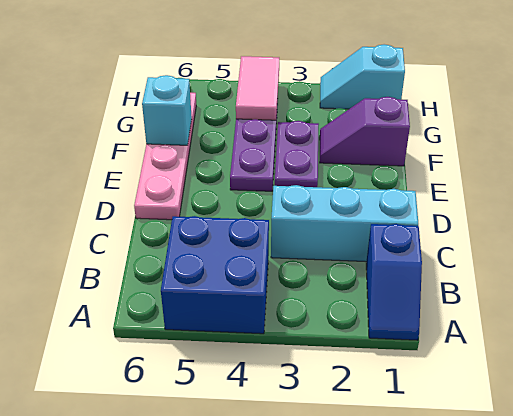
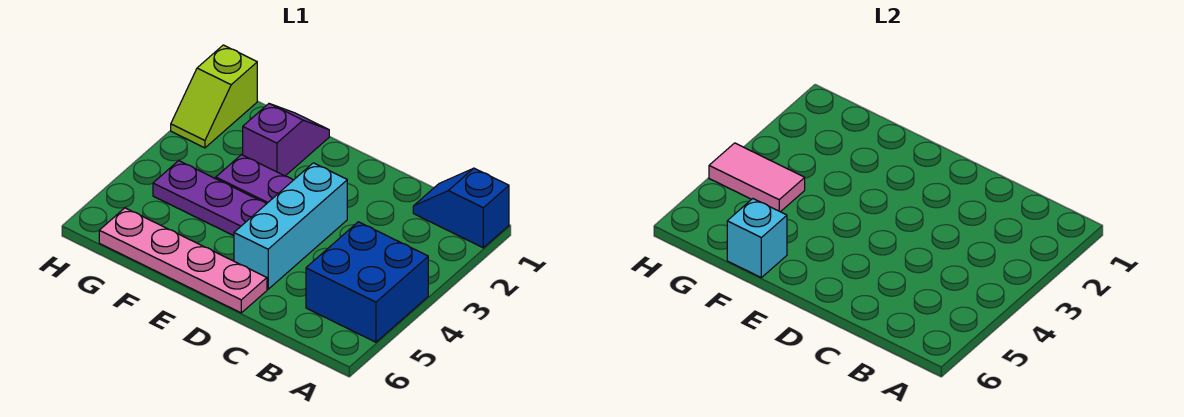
blue slope A1:B1 level 1 top B -> blue slope A1:B1 level 1 top A
cyan brick C1:C3 level 1 -> cyan brick D3:D5 level 1
purple slope F1:F2 level 1 top 1 -> purple slope F1:F2 level 1 top 2
cyan slope H1:H2 level 1 top 1 -> lime slope H1:H2 level 1 top 1

